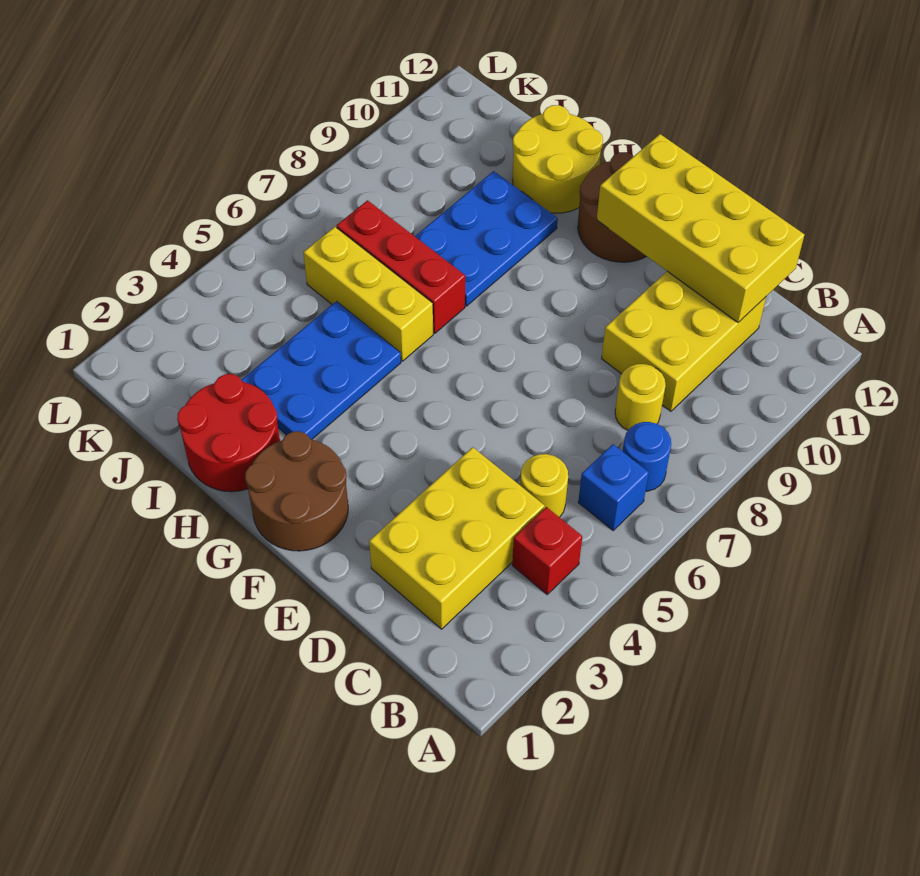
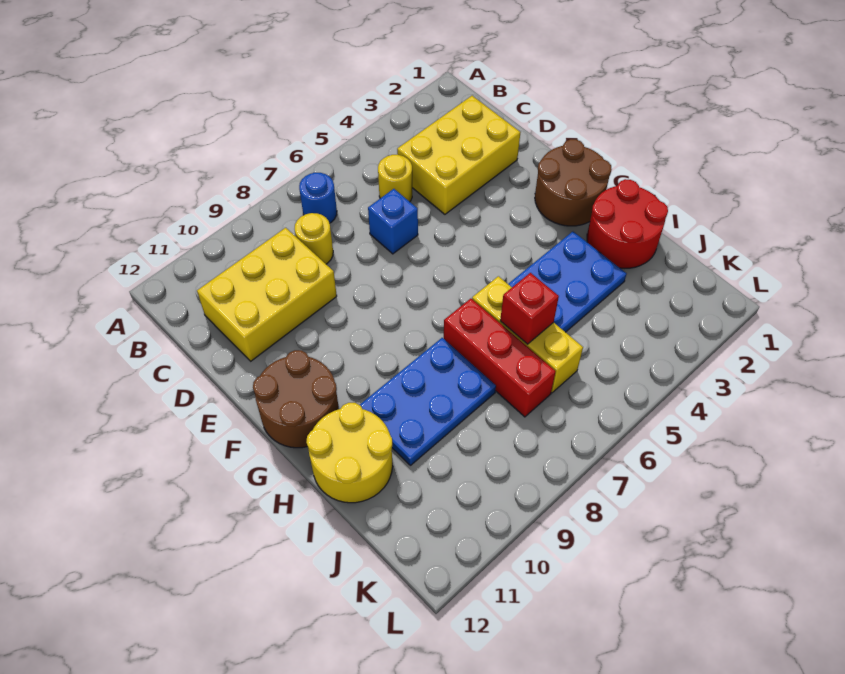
red brick B4 level 1 -> red brick I6 level 2
blue brick B6 level 1 -> blue brick D6 level 1
yellow brick C11:F12 level 2 -> none

